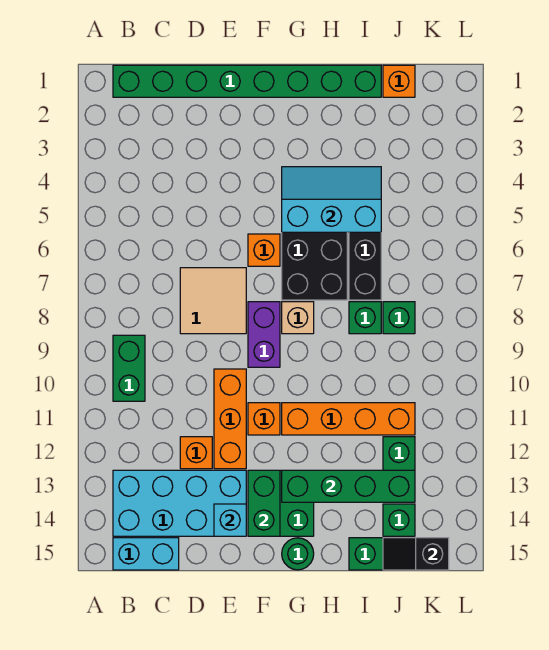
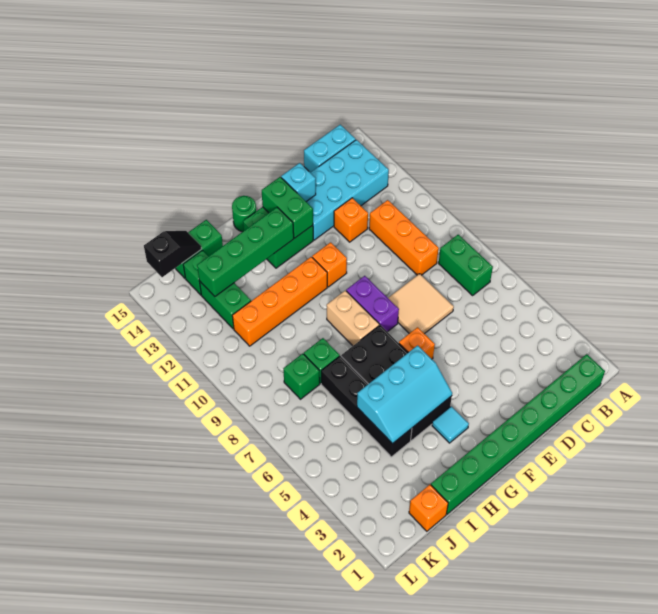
green brick B9:B10 level 1 -> green brick B7:B8 level 1
orange brick E10:E12 level 1 -> orange brick C9:C11 level 1
none -> cyan tile G3 level 1
tan brick G8 level 1 -> tan brick G8:G9 level 1

